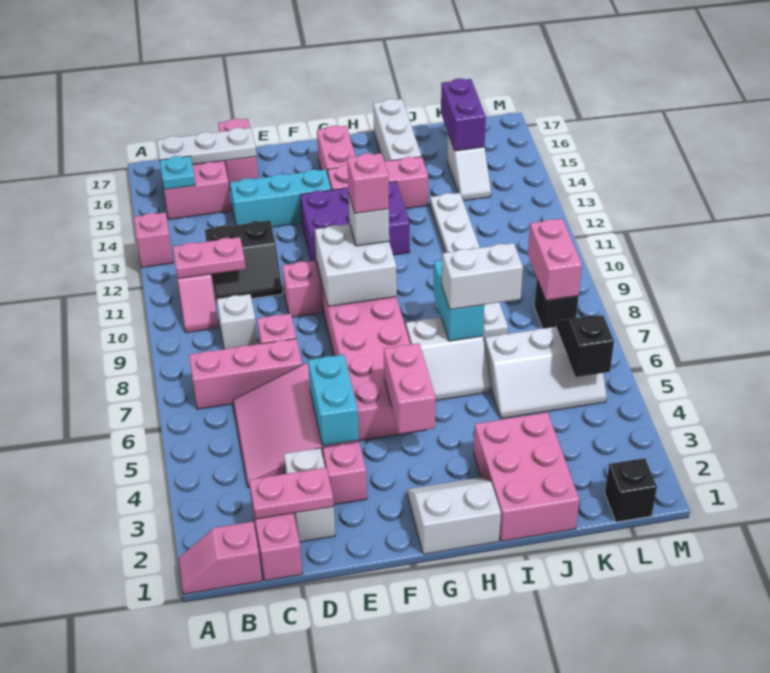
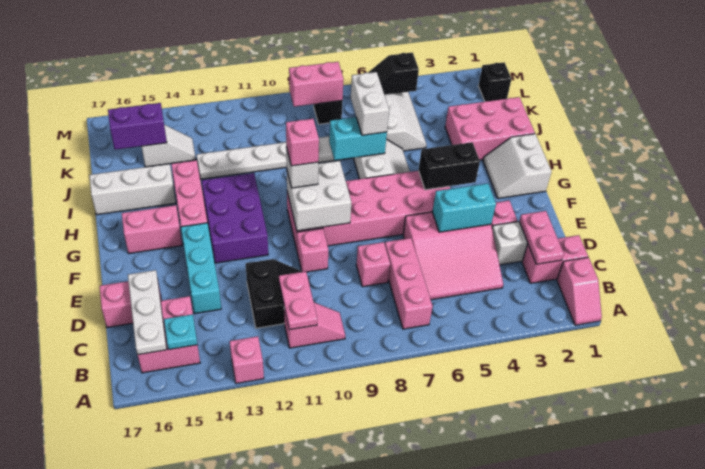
white brick C9 level 1 -> none
pink brick G4:G5 level 2 -> black brick G4:G5 level 2

